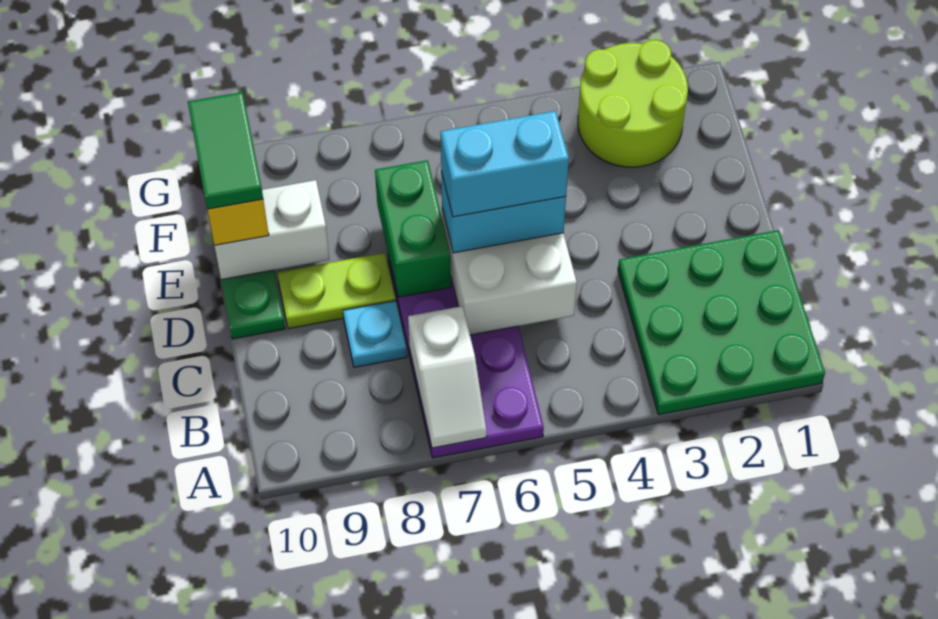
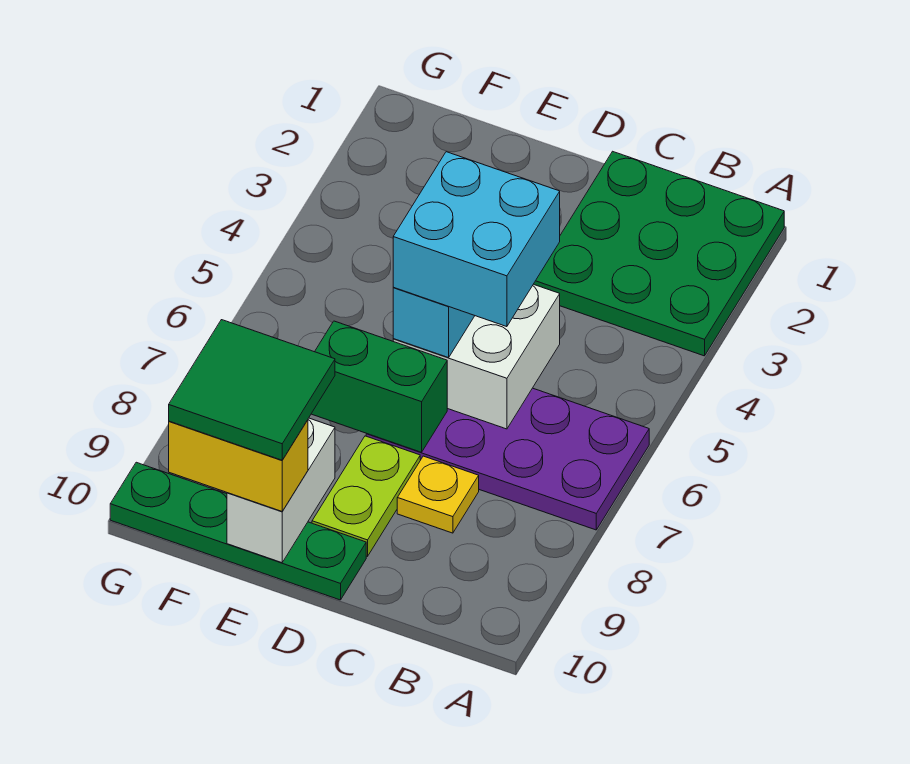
white slope A7:B7 level 2 top B -> none
cyan plate C8 level 1 -> yellow plate C8 level 1
cyan brick D5:D6 level 4 -> cyan brick C5:D6 level 4
green tile E10:F10 level 4 -> green tile E9:F10 level 4
lime round brick F2:G3 level 1 -> none

